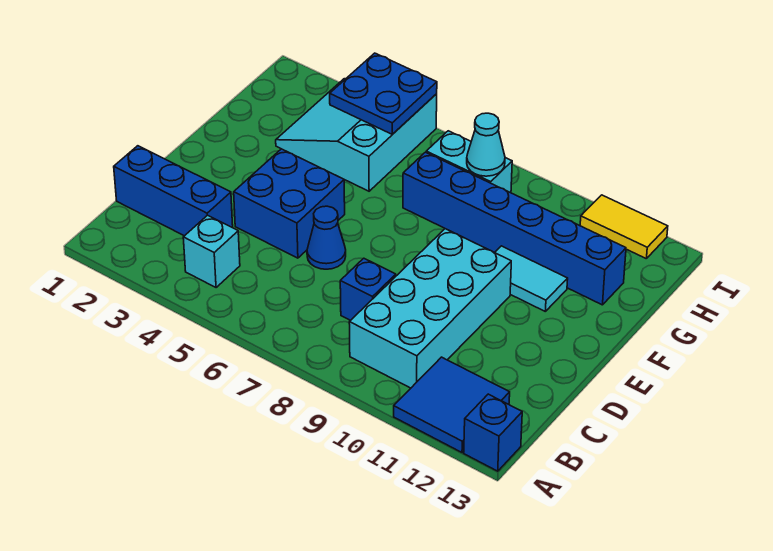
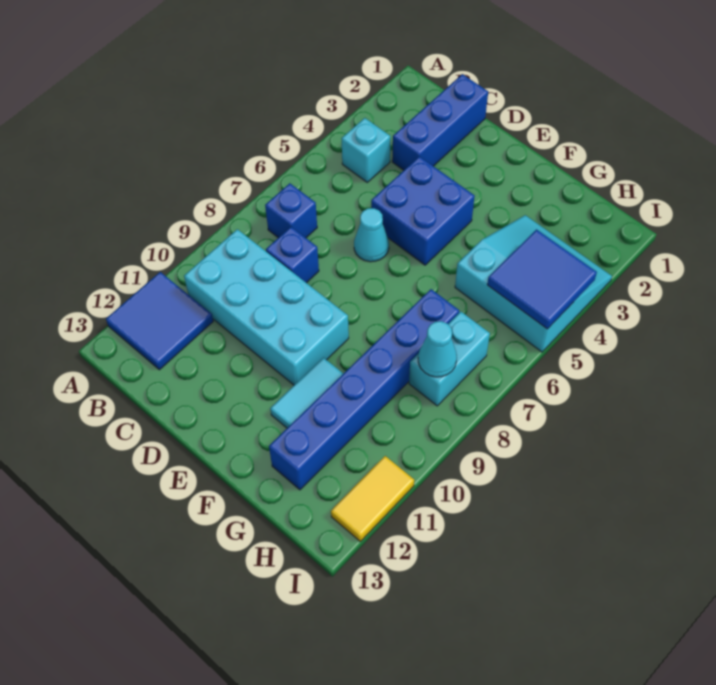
blue brick A13 level 1 -> blue brick B7 level 1
blue cone D6 level 1 -> cyan cone D6 level 1
blue plate H4:I5 level 2 -> blue tile H4:I5 level 2

